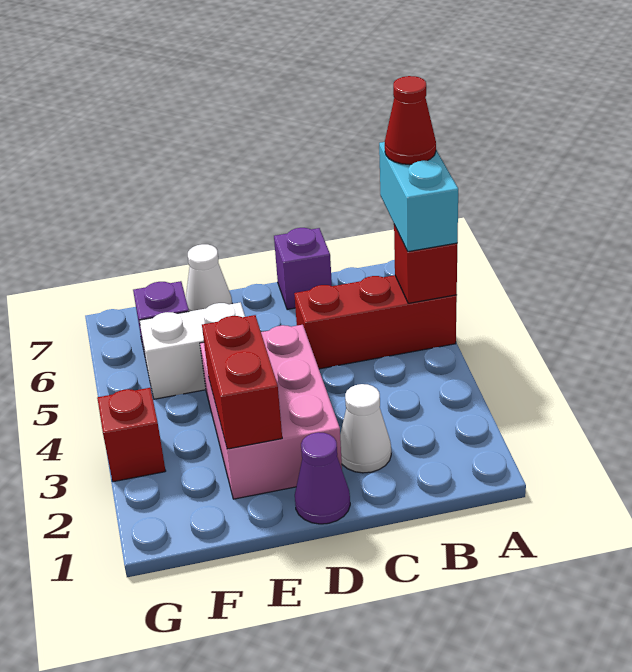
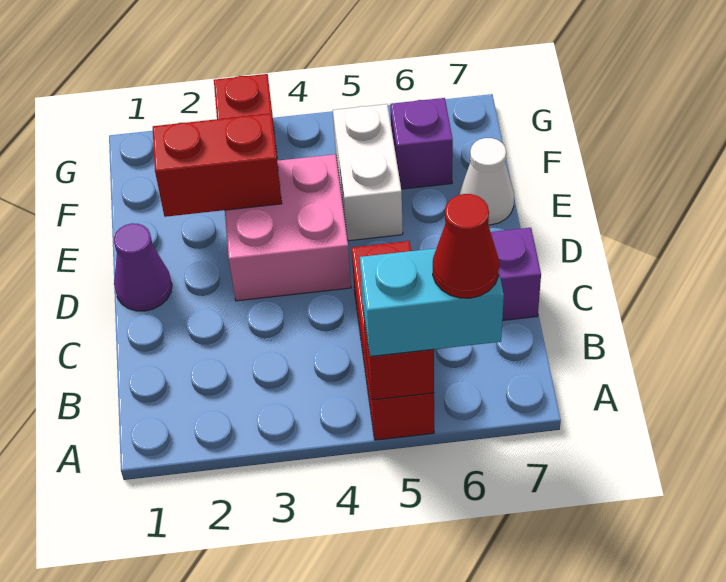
white cone C2 level 1 -> none
pink brick D2:E4 level 1 -> pink brick D3:E4 level 1

